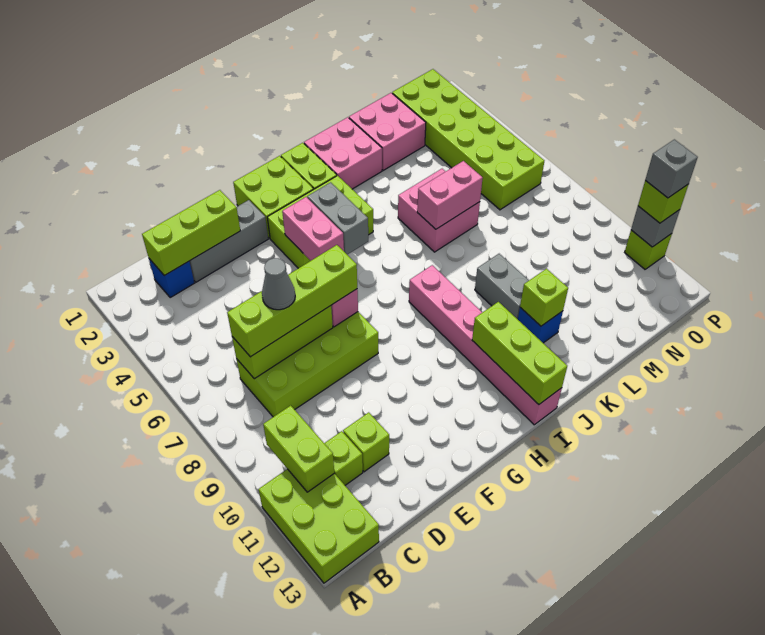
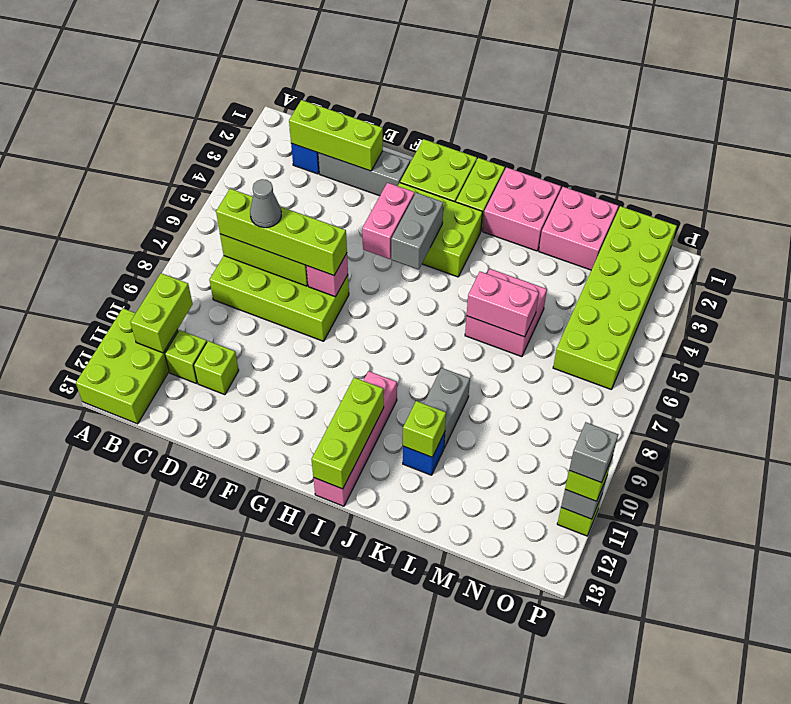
pink brick I8:I13 level 1 -> pink brick I10:I13 level 1

